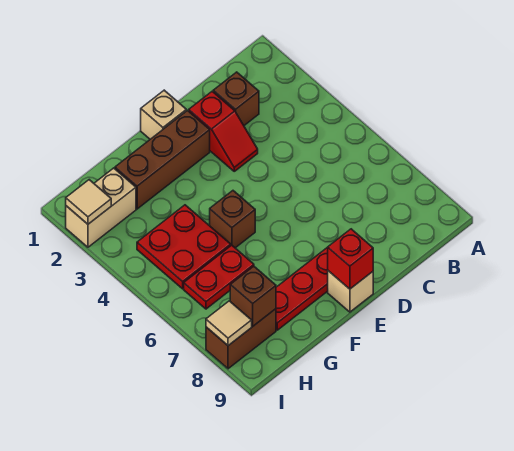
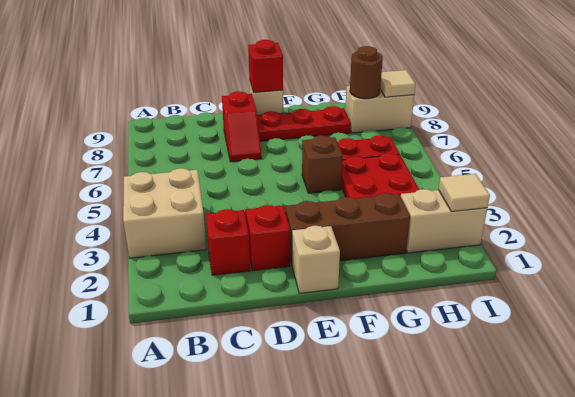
none -> tan brick A3:B4 level 1
brown brick C2 level 1 -> red brick C2 level 1
none -> red slope D7:D8 level 1 top 8
brown brick H8:I8 level 1 -> tan brick H8:I8 level 1
brown brick H8 level 2 -> brown round brick H8 level 2

